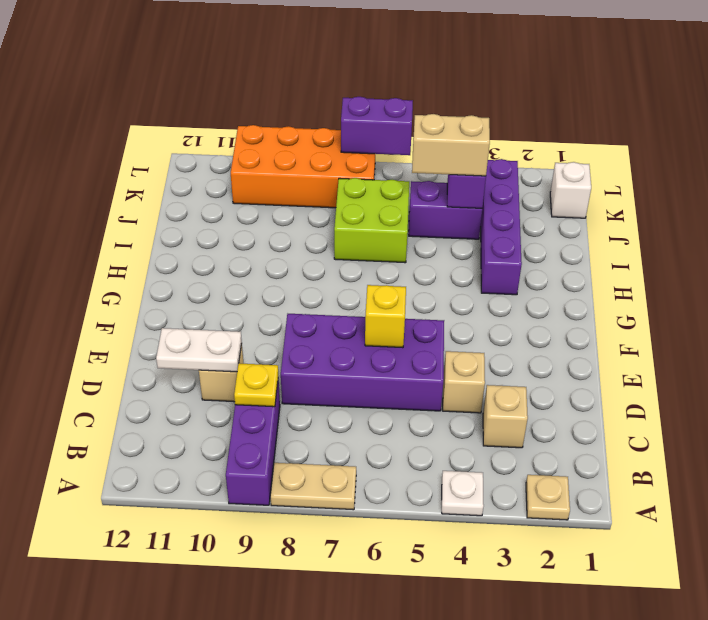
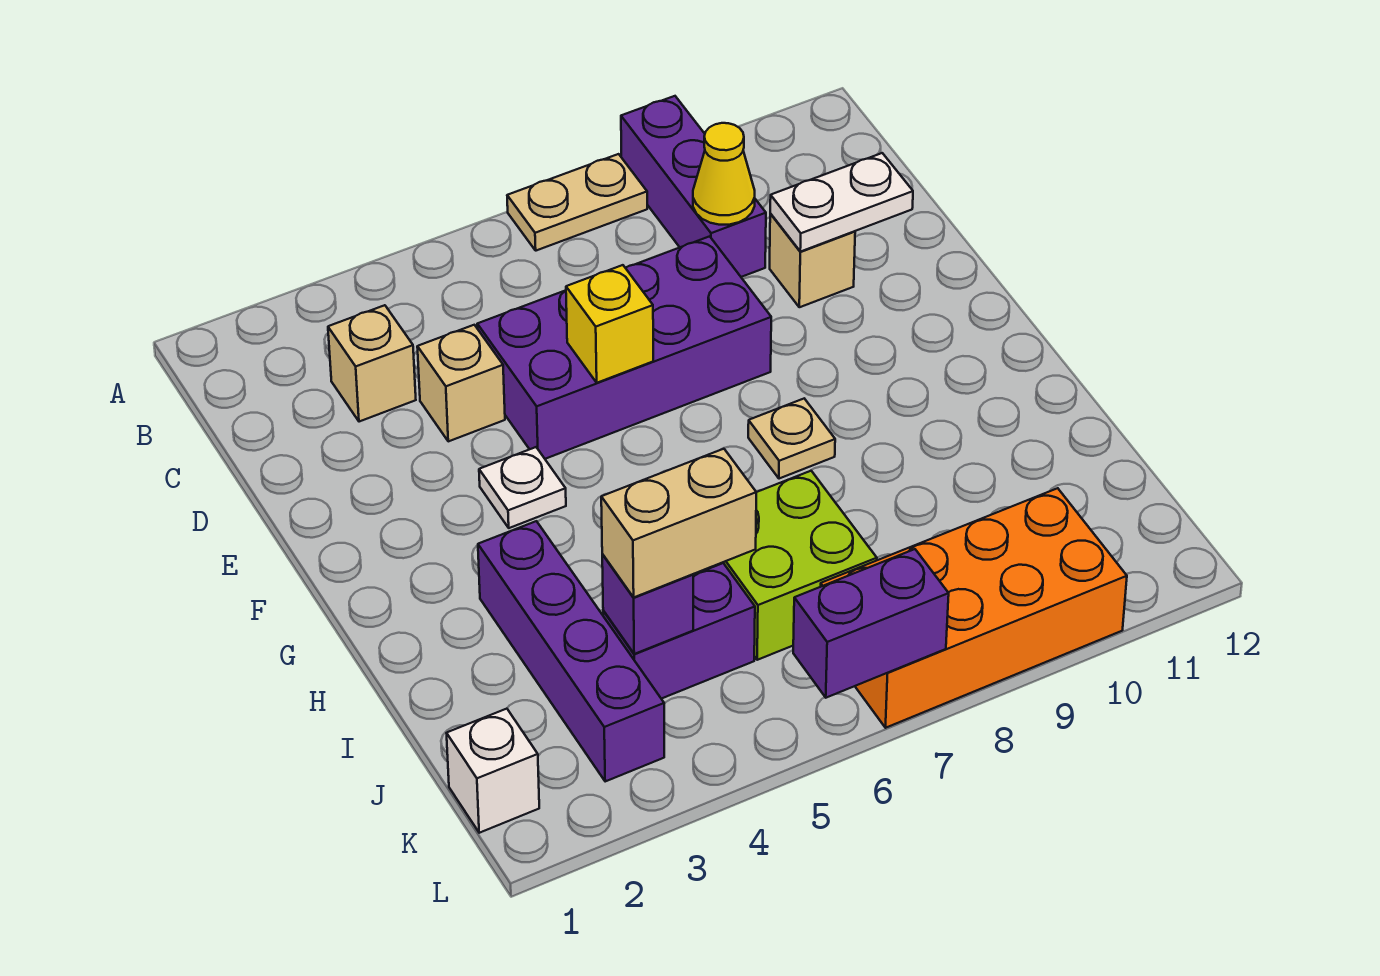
tan plate A2 level 1 -> tan plate G8 level 1
white plate A4 level 1 -> white plate F4 level 1
yellow plate C9 level 2 -> yellow cone C9 level 2

